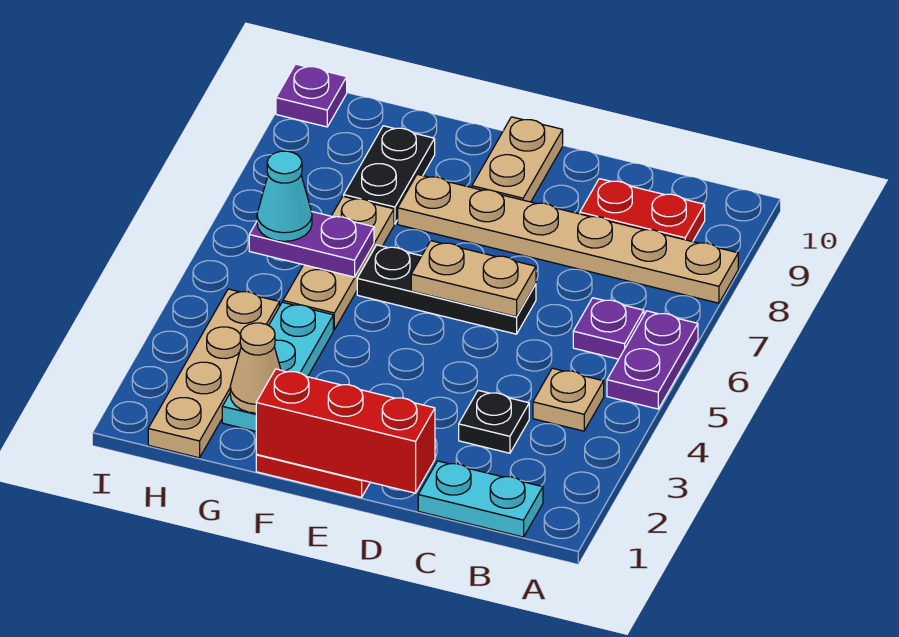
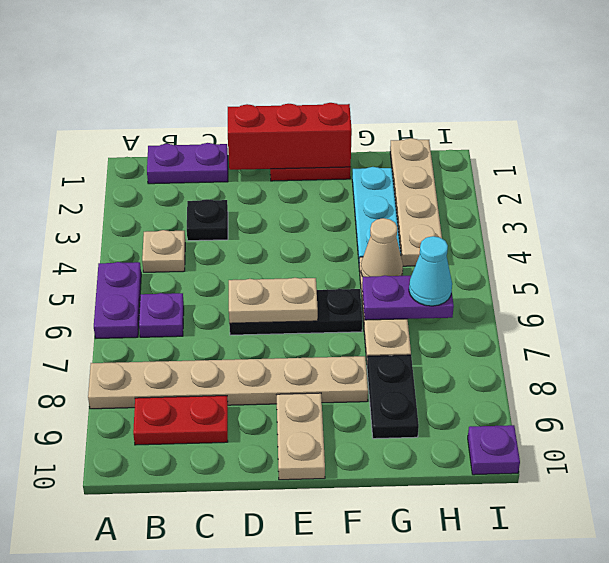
cyan plate B1:C1 level 1 -> purple plate B1:C1 level 1
tan cone G2 level 2 -> tan cone G5 level 2

